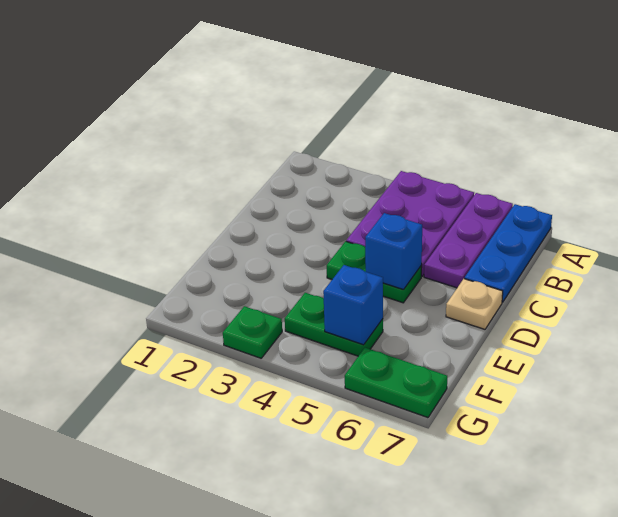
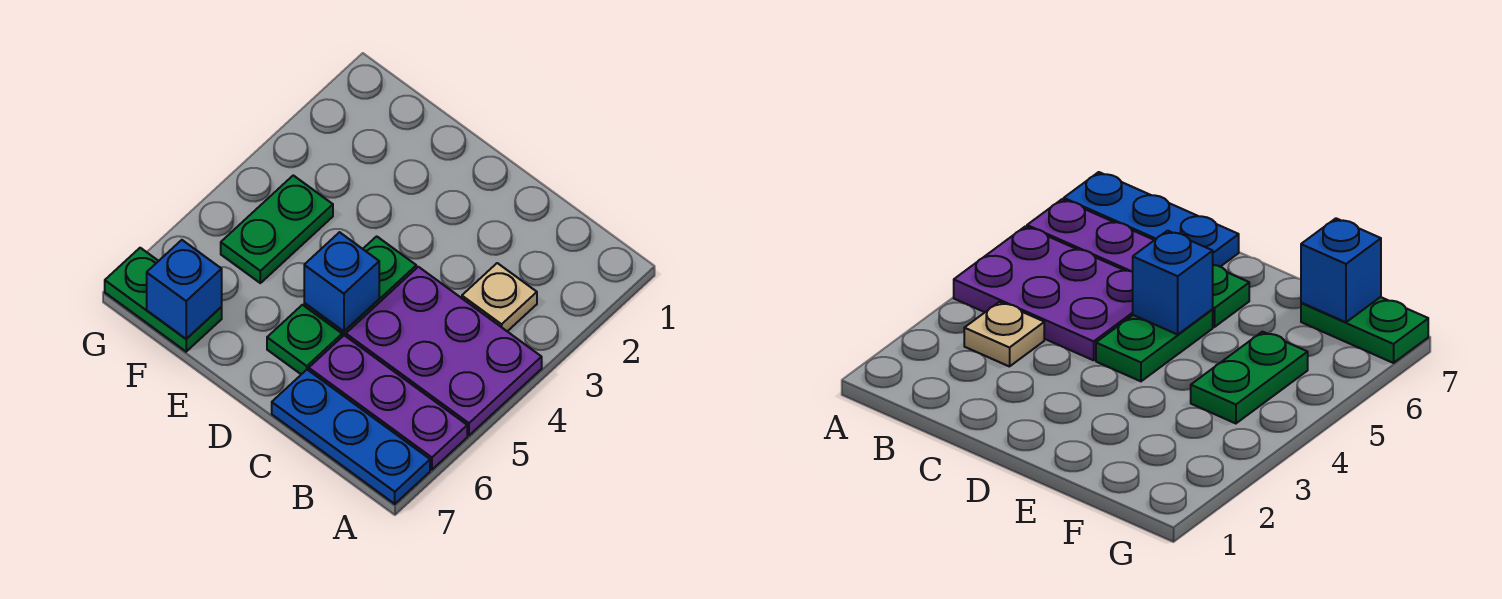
tan plate D7 level 1 -> tan plate B3 level 1
blue brick F5 level 2 -> blue brick F7 level 2
green plate G3 level 1 -> green plate D6 level 1
green plate G6:G7 level 1 -> green plate F7:G7 level 1

